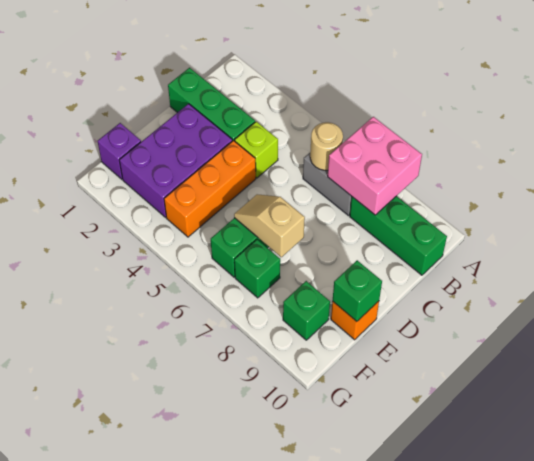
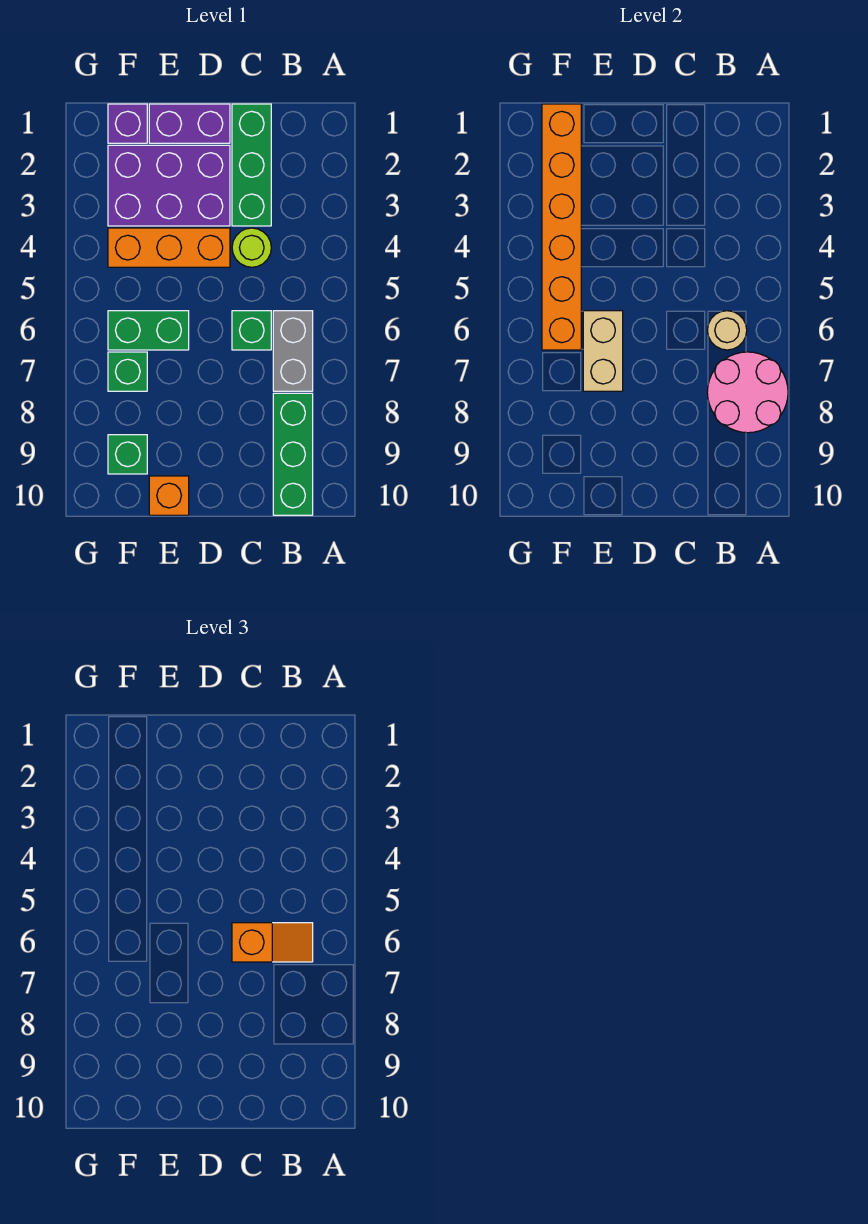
pink brick A7:B8 level 2 -> pink round brick A7:B8 level 2
none -> orange slope B6:C6 level 3 top C
lime brick C4 level 1 -> lime round brick C4 level 1
none -> purple brick D1:E1 level 1
tan slope E6:E7 level 2 top 7 -> tan brick E6:E7 level 2
green brick E10 level 2 -> green brick C6 level 1
none -> orange brick F1:F6 level 2

